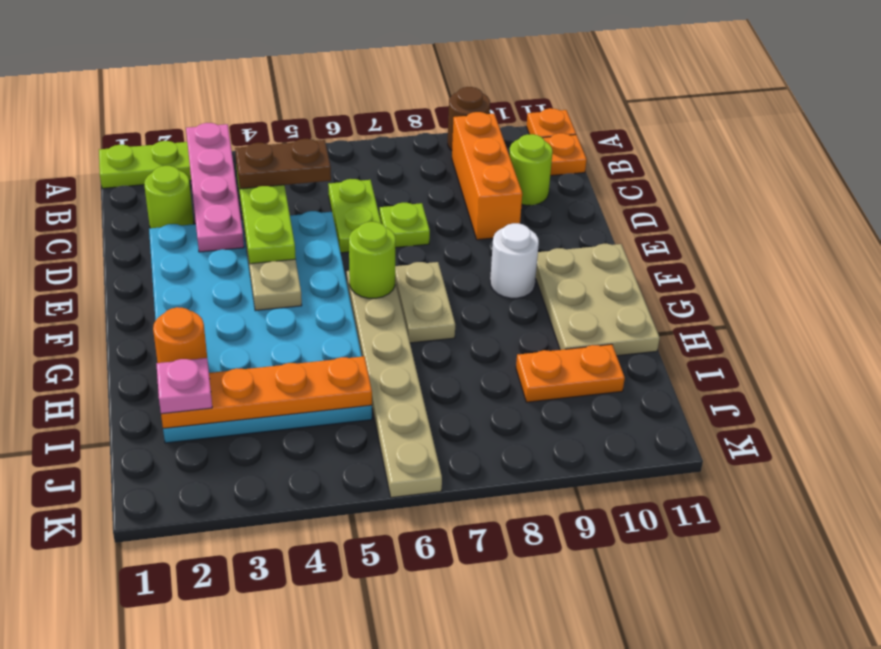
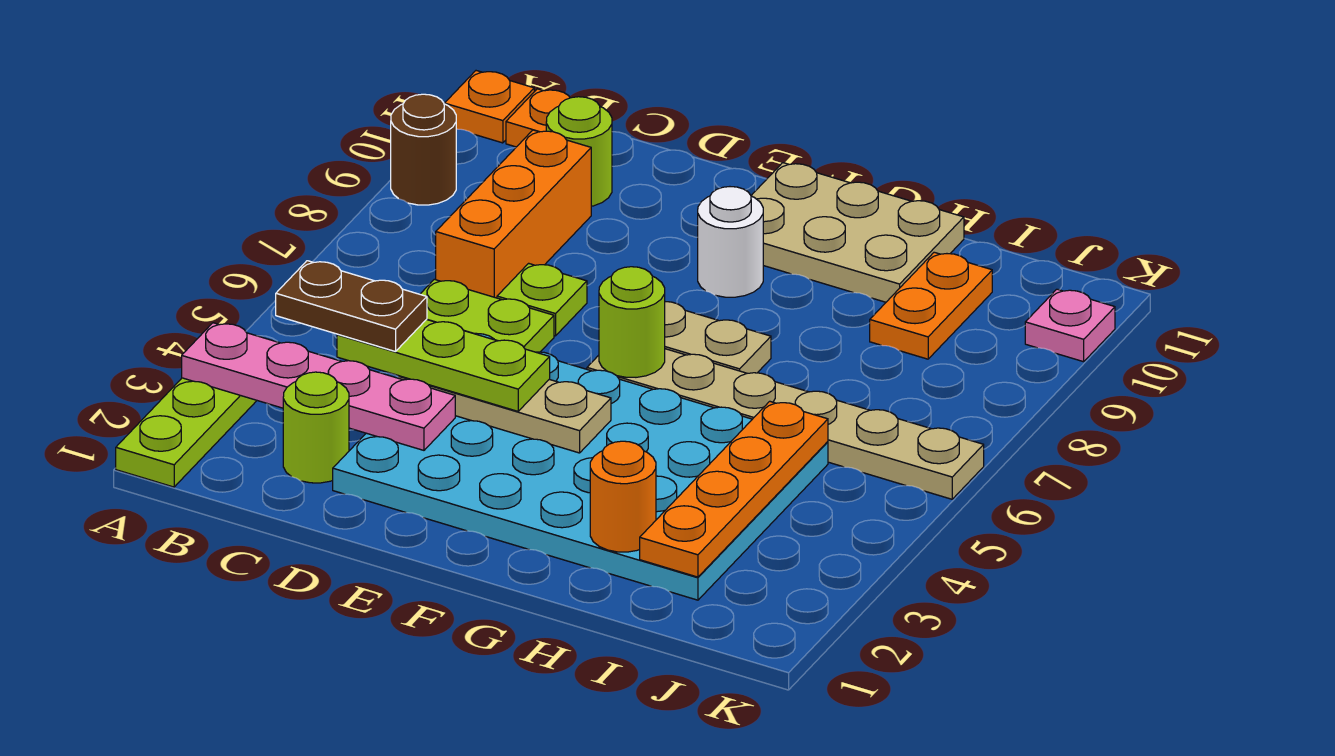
orange brick B9:D9 level 1 -> orange brick C7:C9 level 1
brown plate C4:C5 level 4 -> brown plate B4:C4 level 4
pink plate I2 level 3 -> pink plate K10 level 1

